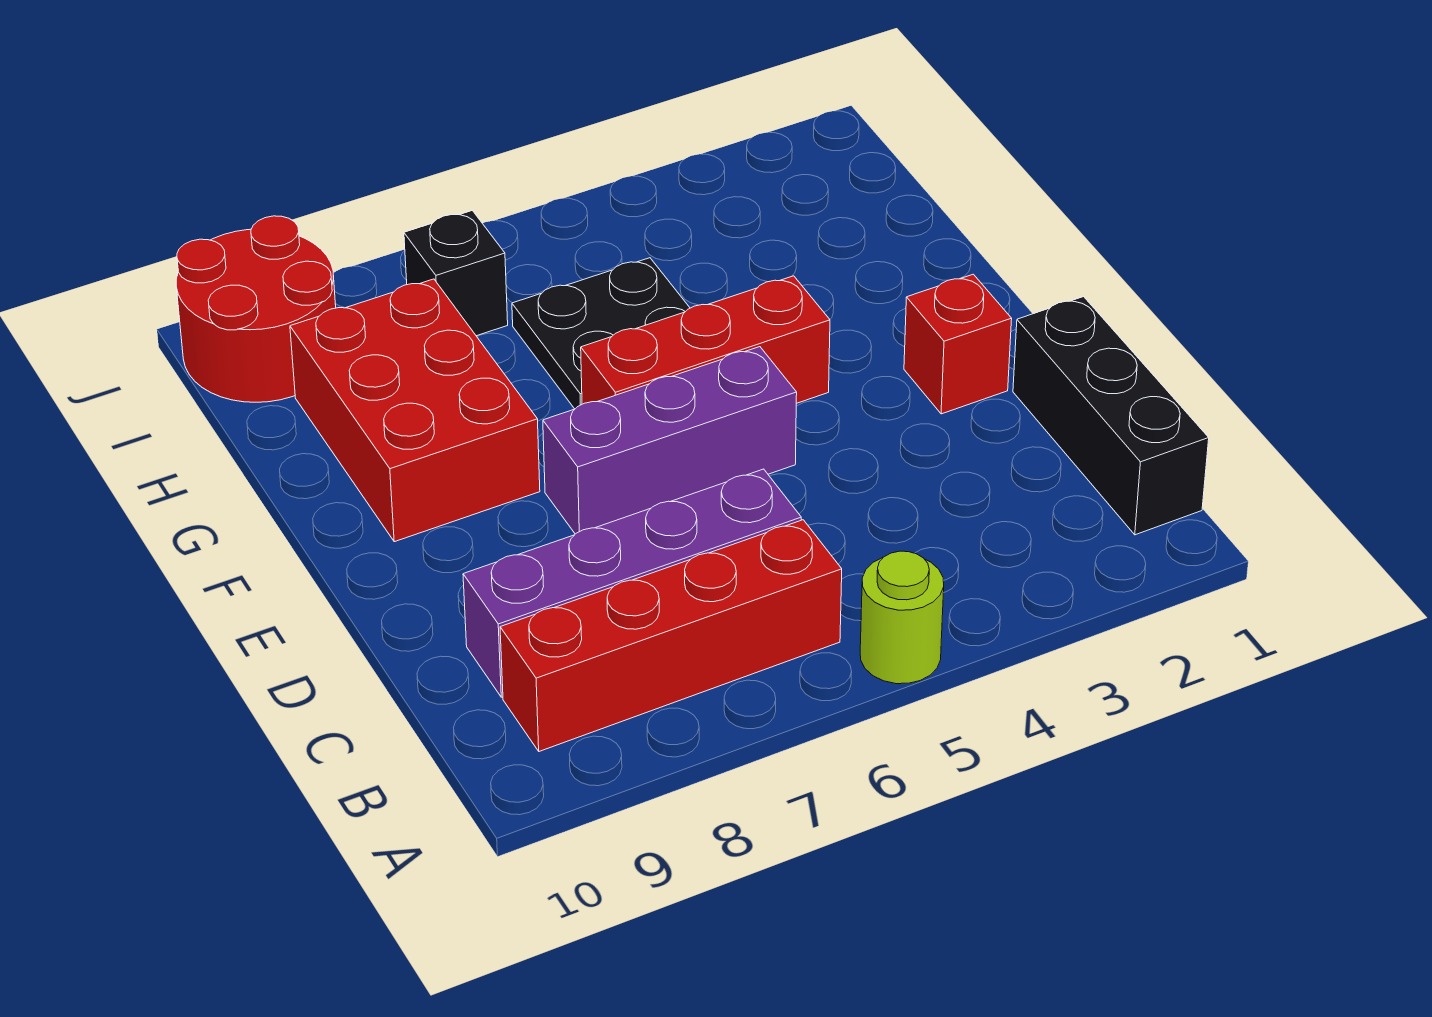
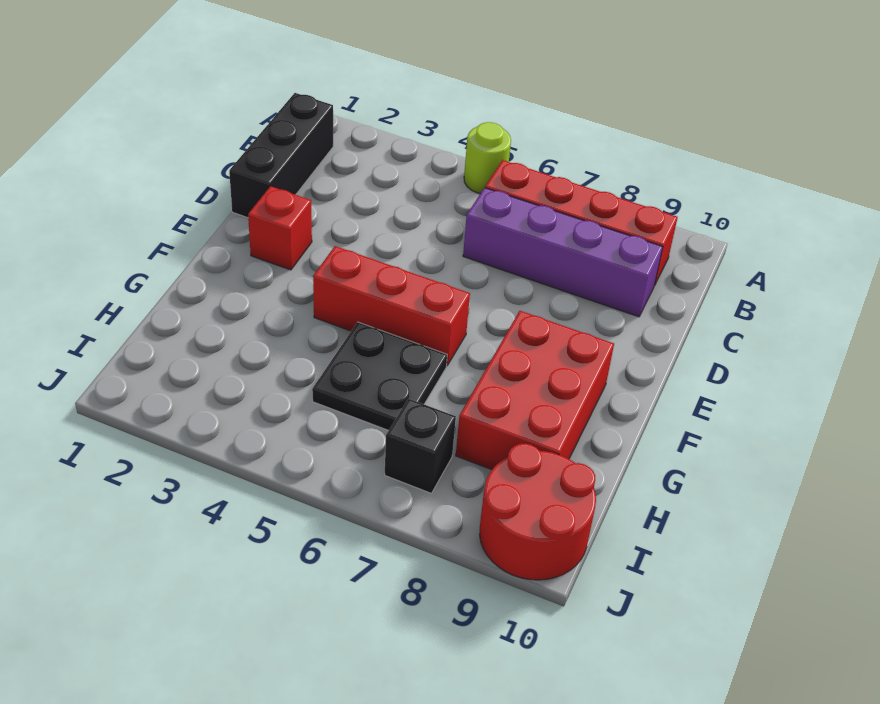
purple brick E5:E7 level 1 -> none

